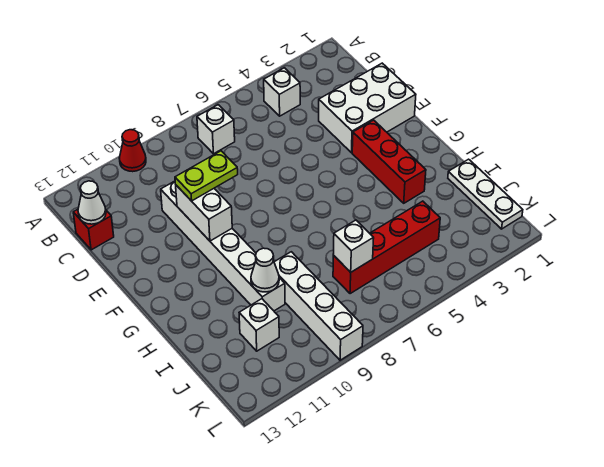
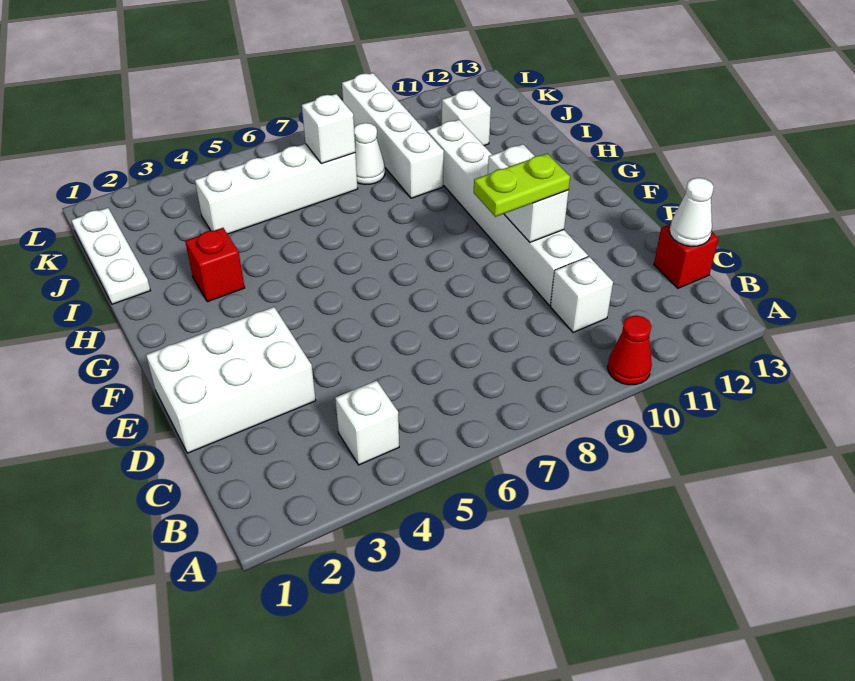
white brick B7 level 1 -> white brick C10 level 1
red brick F3:H3 level 1 -> red brick H3 level 1
white cone I10 level 2 -> white cone J8 level 1
red brick J4:J7 level 1 -> white brick J4:J7 level 1

